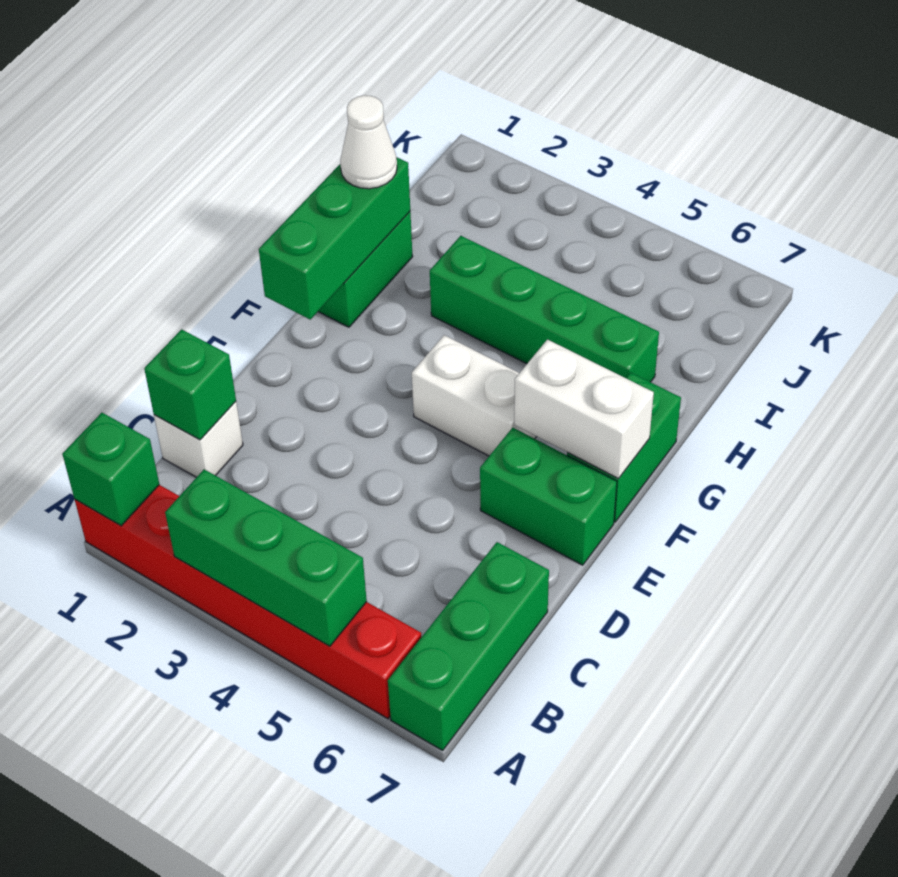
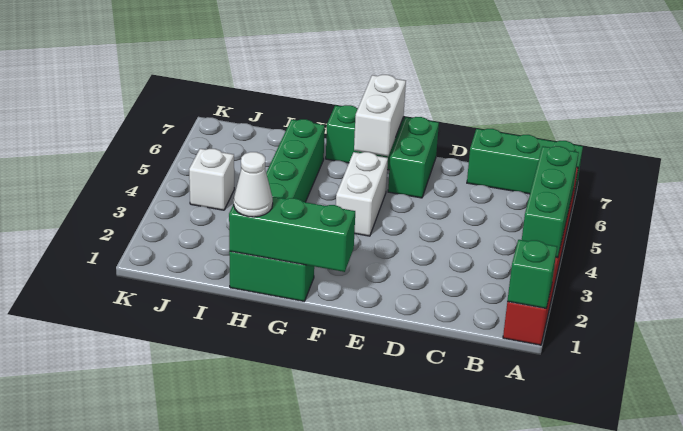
white brick C1 level 1 -> white brick J4 level 1
green brick C1 level 2 -> none

